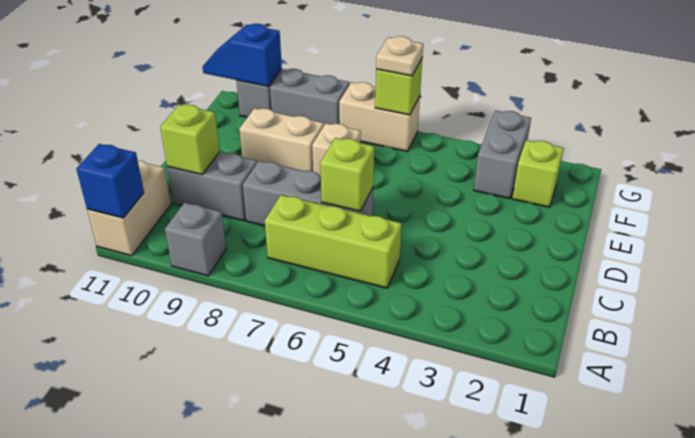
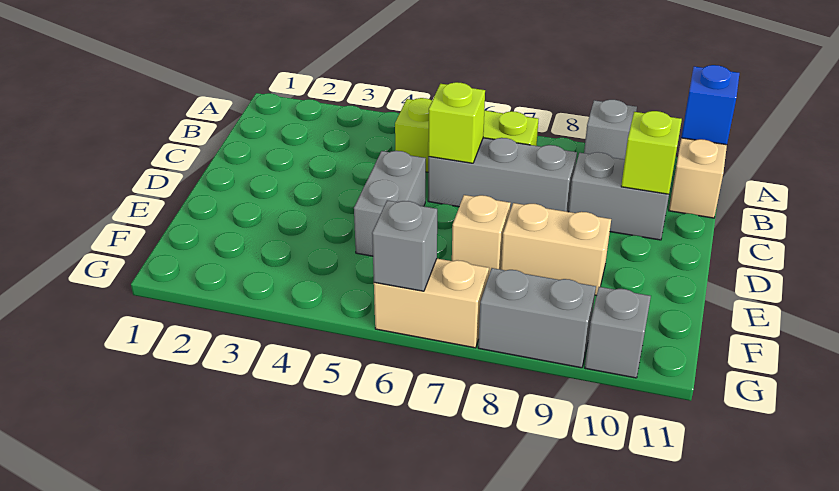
lime brick F2 level 1 -> none
grey brick F3:G3 level 1 -> grey brick D5:E5 level 1
lime brick G6 level 2 -> grey brick G6 level 2
tan plate G6 level 3 -> none
blue slope G10:G11 level 2 top 10 -> none

